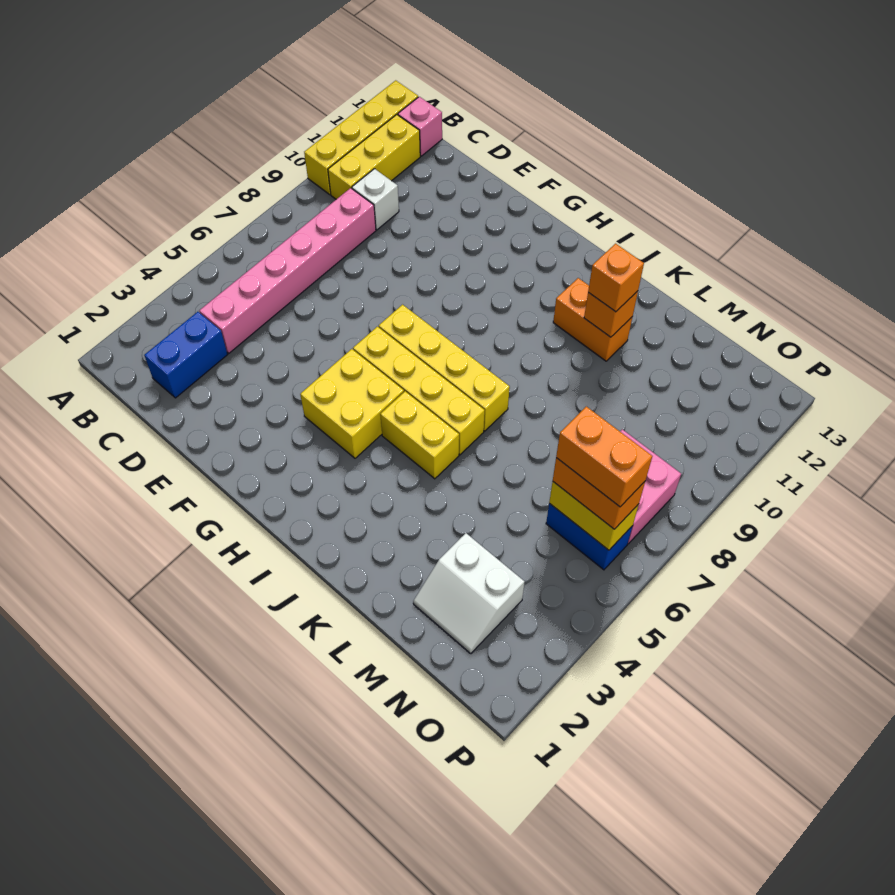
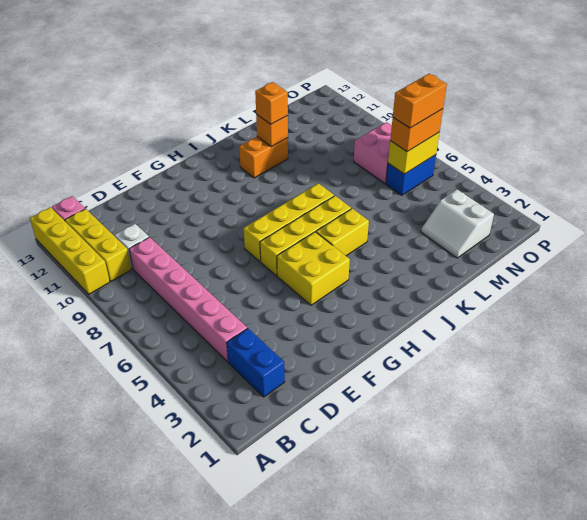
white slope M2:N3 level 1 top 3 -> white slope M2:N3 level 1 top N

